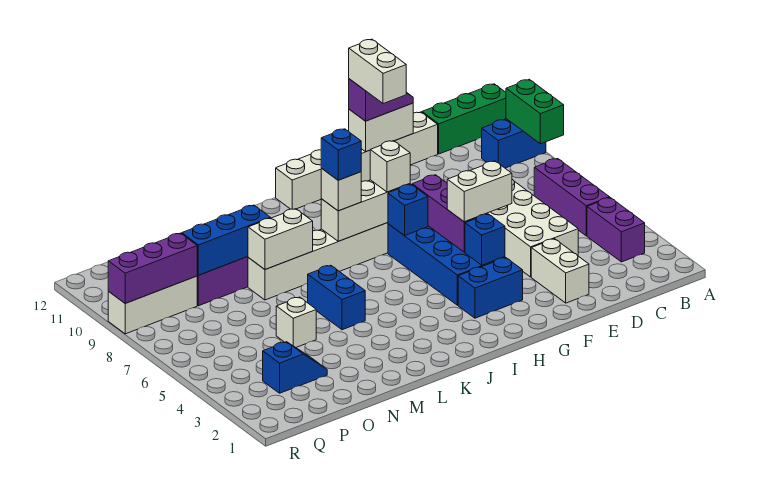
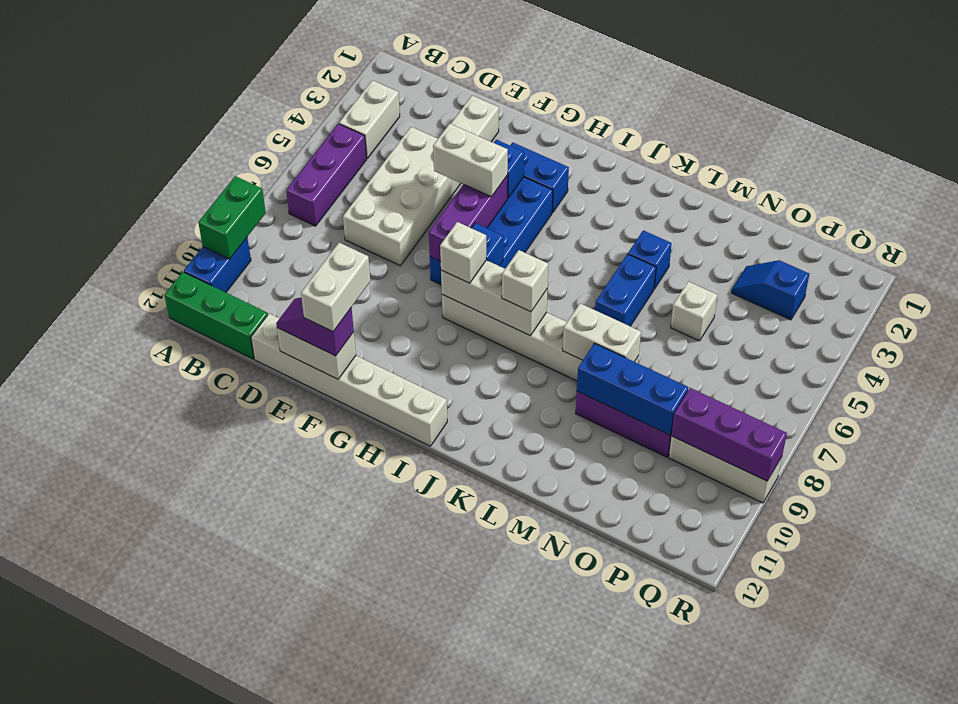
blue brick A10:B10 level 1 -> blue brick A10:A11 level 1
purple brick B3:B4 level 1 -> white brick B3:B4 level 1
blue brick J8 level 4 -> blue brick L4 level 1

